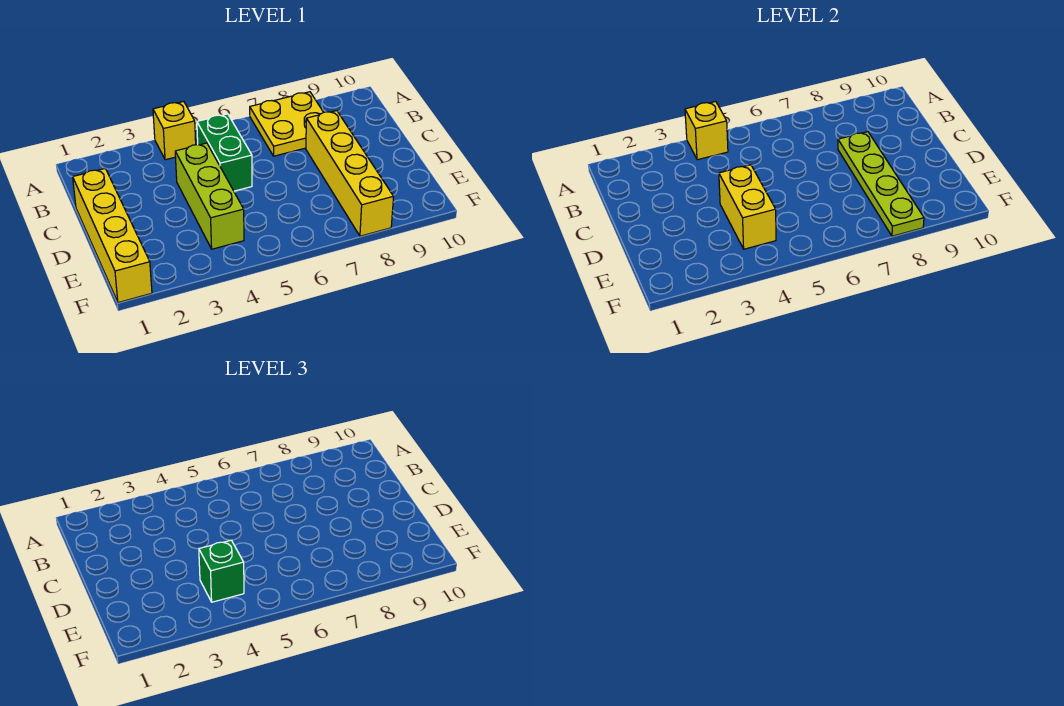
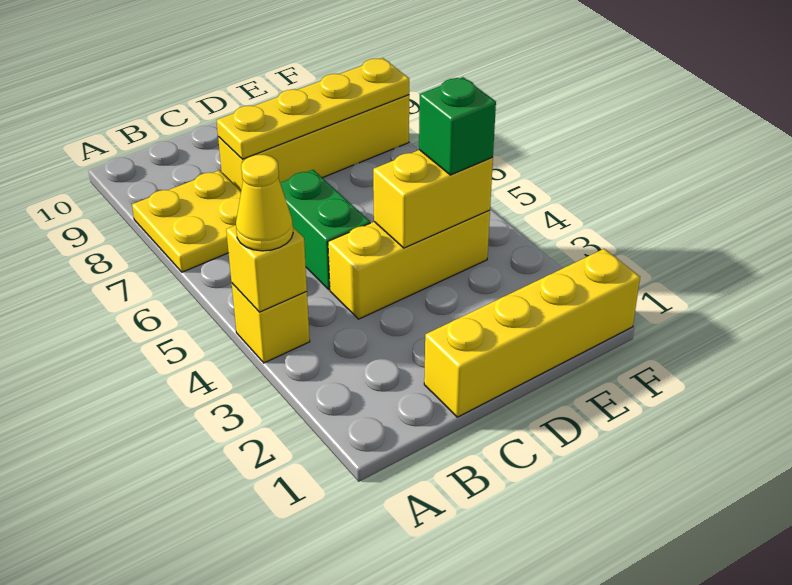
none -> yellow cone A4 level 3
green brick B5:C5 level 1 -> green brick C5:C6 level 1
lime brick C4:E4 level 1 -> yellow brick C4:E4 level 1
lime plate C8:F8 level 2 -> yellow plate C8:F8 level 2

